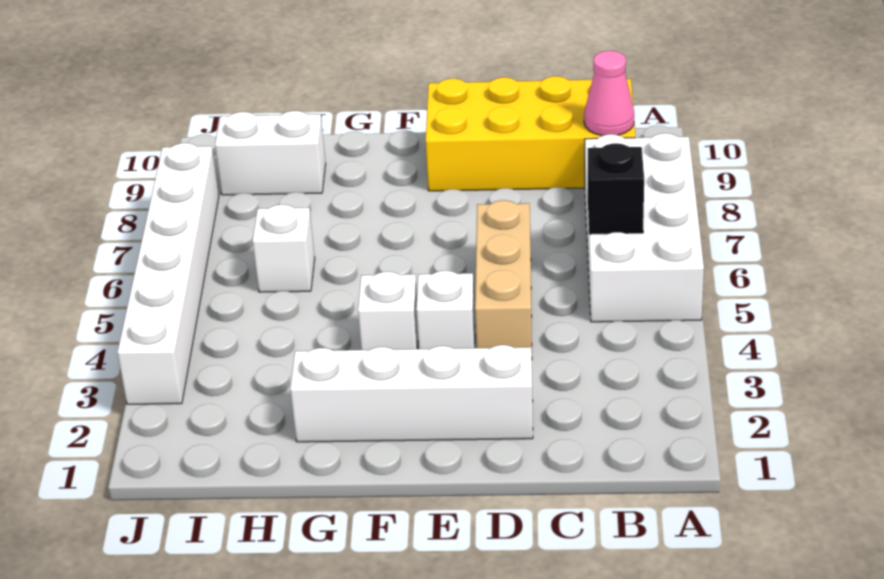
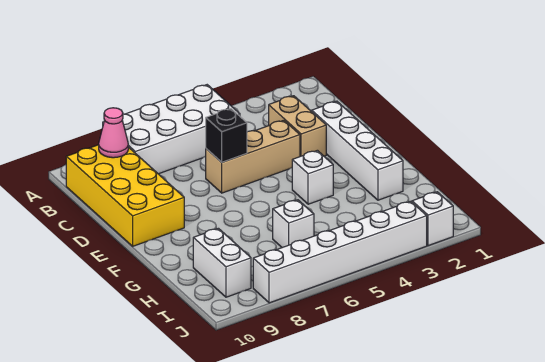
black brick B6 level 2 -> black brick D6 level 2
none -> tan brick C3:D3 level 1
white brick E4 level 1 -> white brick J2 level 1

